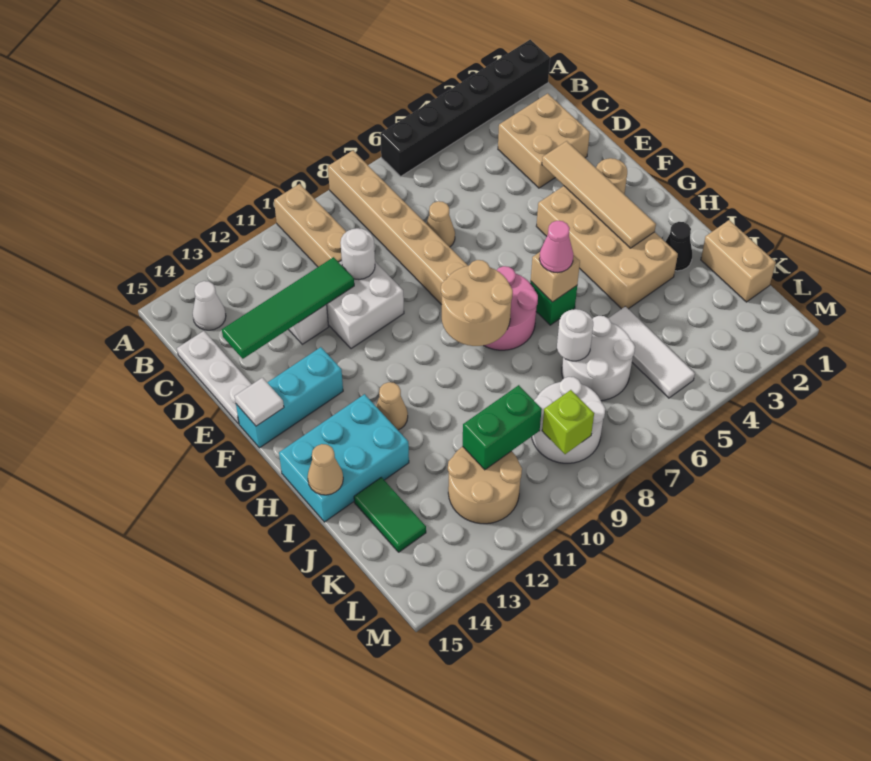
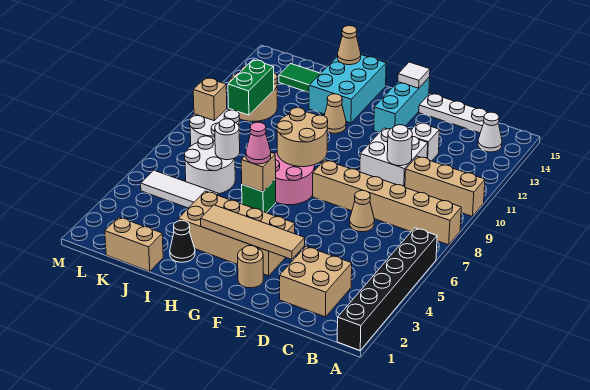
green tile D11:D14 level 2 -> none
lime brick L9 level 2 -> tan brick L9 level 2

